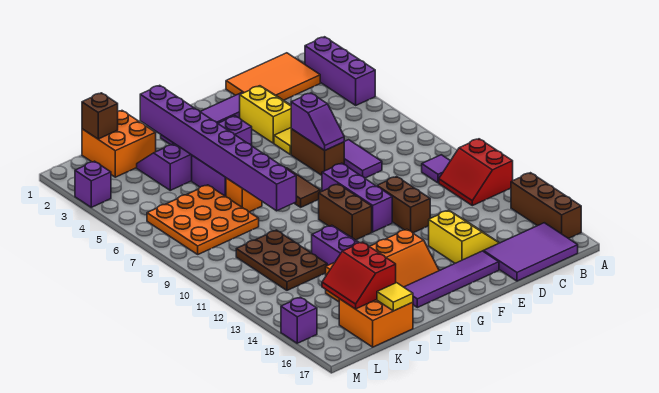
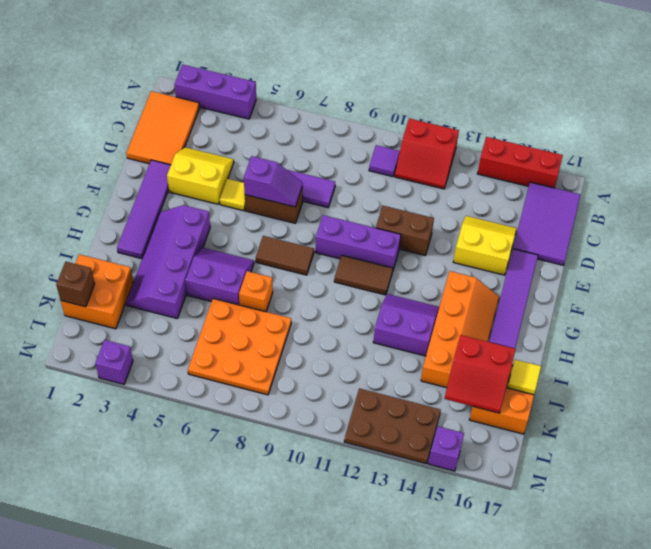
brown brick A14:A16 level 1 -> red brick A14:A16 level 1
brown brick G10:G11 level 1 -> brown tile G10:G11 level 1
purple brick I2:I9 level 2 -> none
brown plate J10:K12 level 1 -> brown plate L12:M14 level 1

